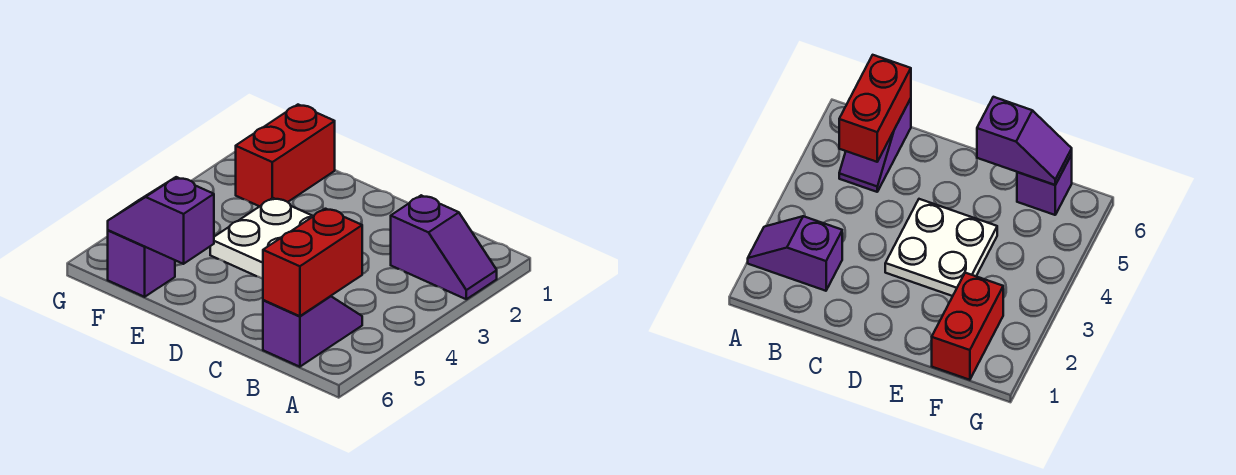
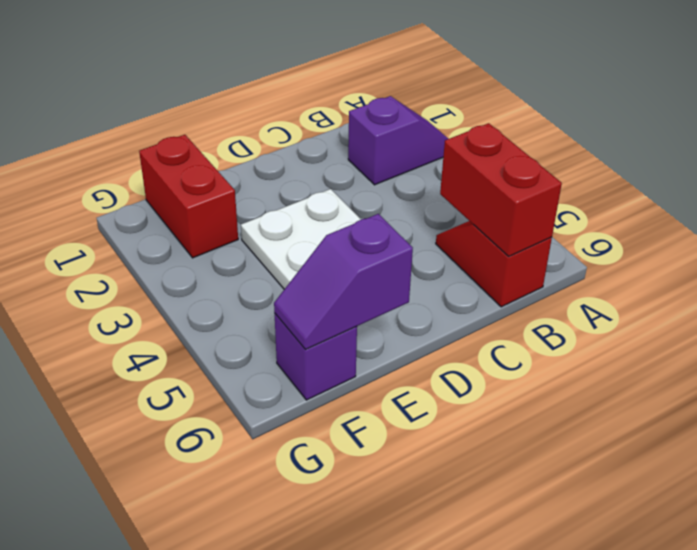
purple slope B5:B6 level 1 top 6 -> red slope B5:B6 level 1 top 6

